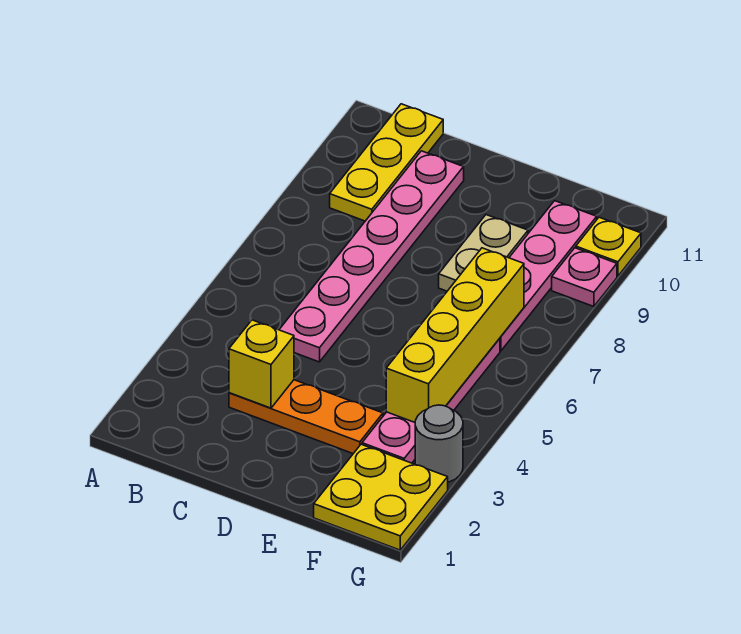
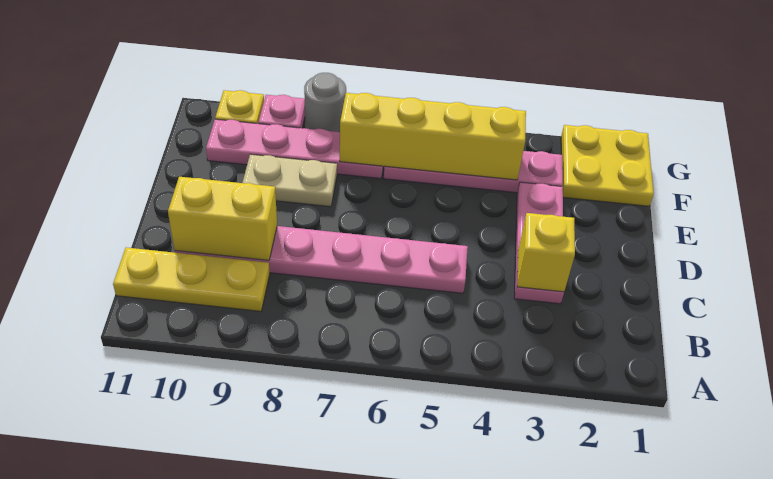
orange plate C3:E3 level 1 -> pink plate C3:E3 level 1
none -> yellow brick C9:C10 level 2
grey round brick G3 level 1 -> grey round brick G8 level 1

